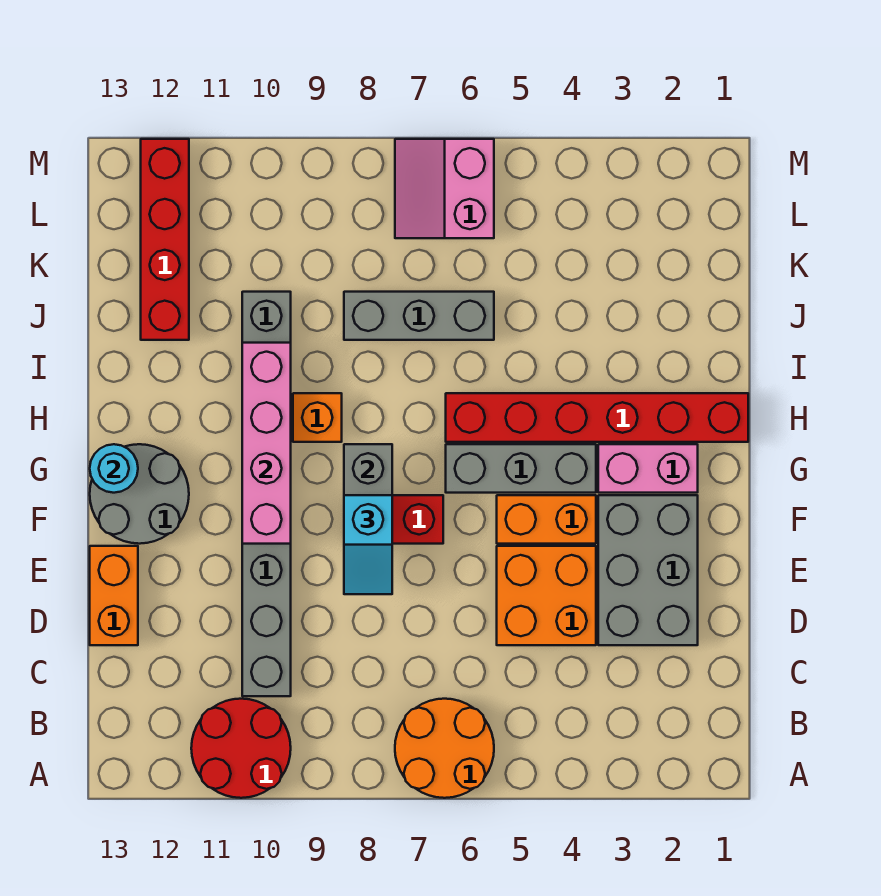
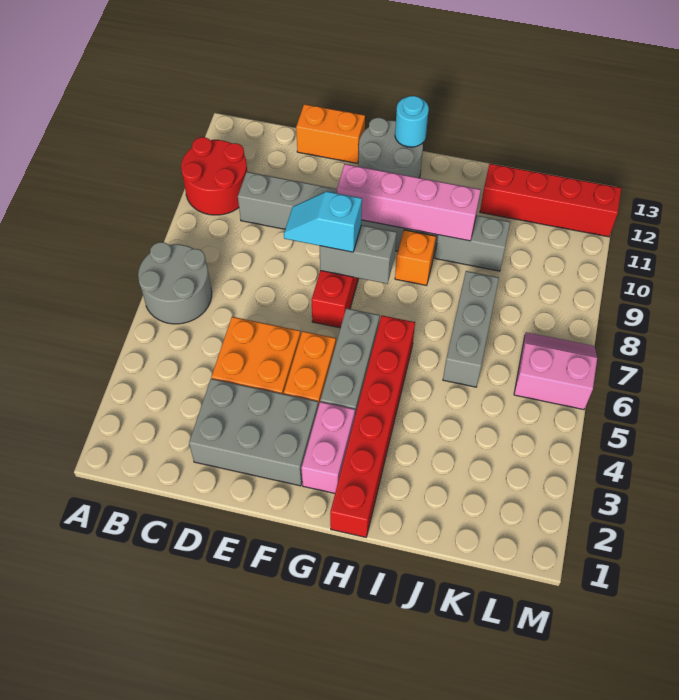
orange round brick A6:B7 level 1 -> grey round brick A6:B7 level 1

